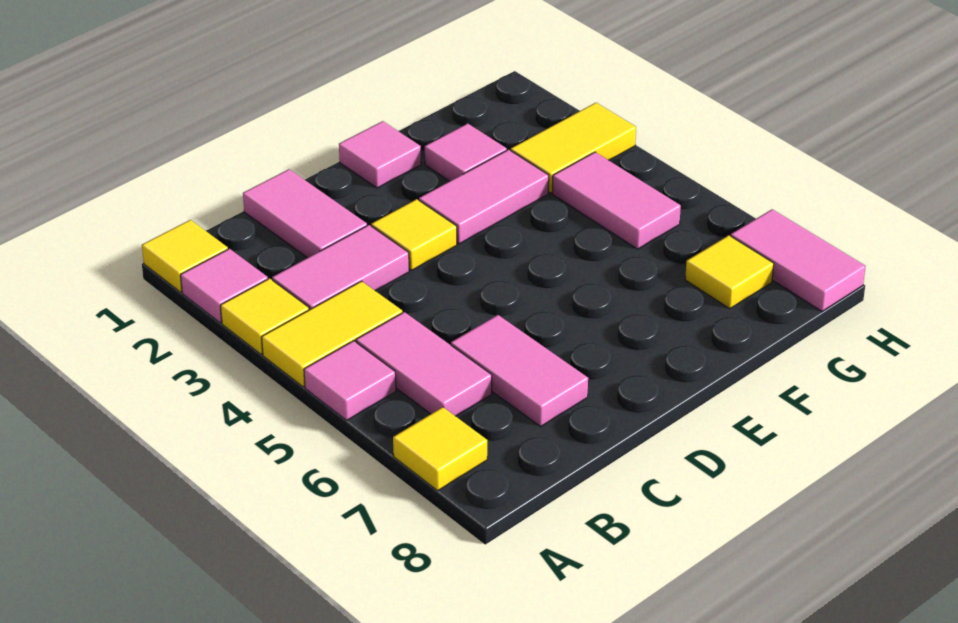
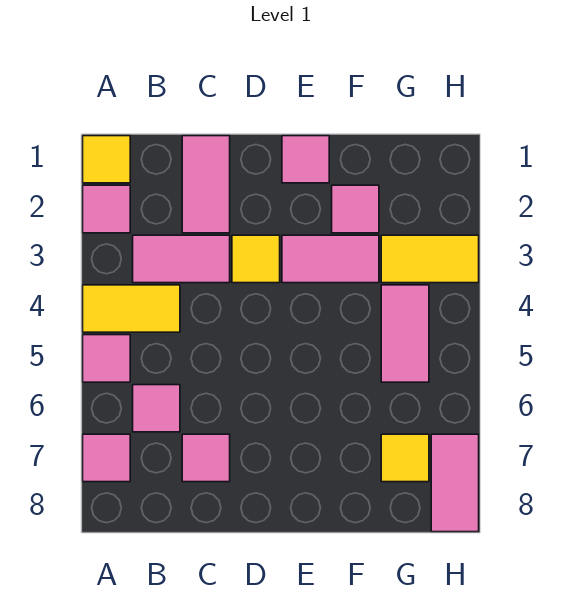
yellow tile A3 level 1 -> none
yellow tile A7 level 1 -> pink tile A7 level 1
pink tile B5:B6 level 1 -> pink tile B6 level 1
pink tile C6:C7 level 1 -> pink tile C7 level 1

